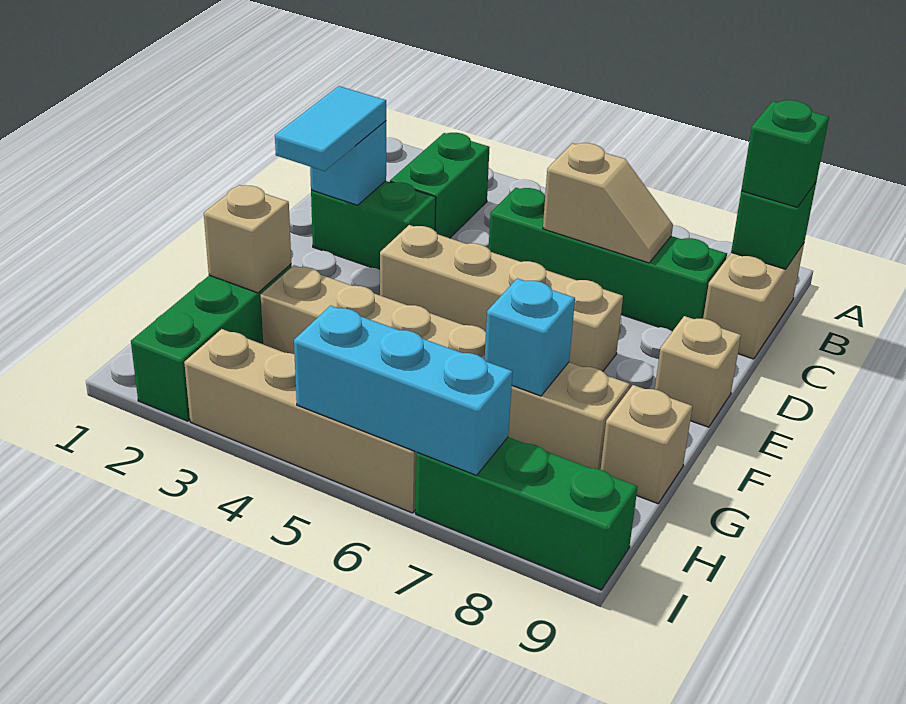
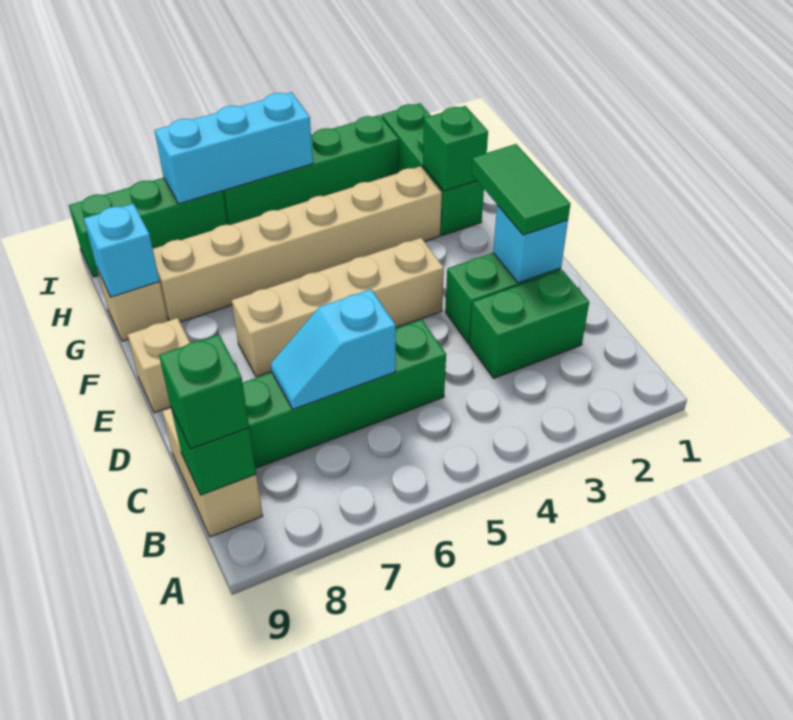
green brick B3:C3 level 1 -> green brick C2:C3 level 1
tan slope C6:C7 level 2 top 6 -> cyan slope C6:C7 level 2 top 6
cyan tile D2:E2 level 3 -> green tile D2:E2 level 3
tan brick G2 level 2 -> green brick G2 level 2
cyan brick G7 level 2 -> cyan brick G9 level 2
tan brick I3:I6 level 1 -> green brick I3:I6 level 1

